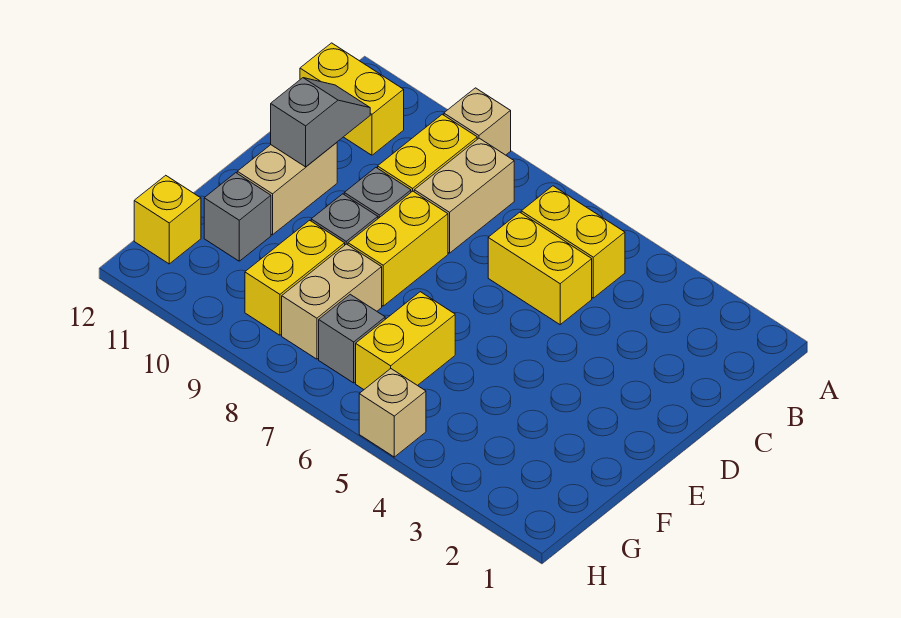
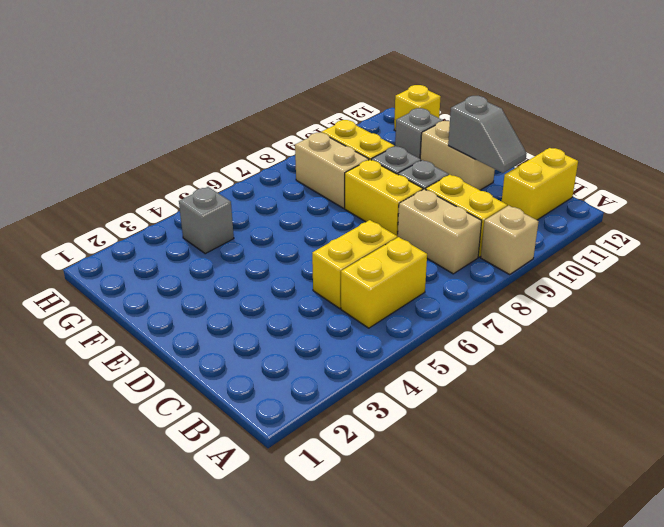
yellow brick F6:G6 level 1 -> none
grey brick G7 level 1 -> grey brick G4 level 1
tan brick H5 level 1 -> none

